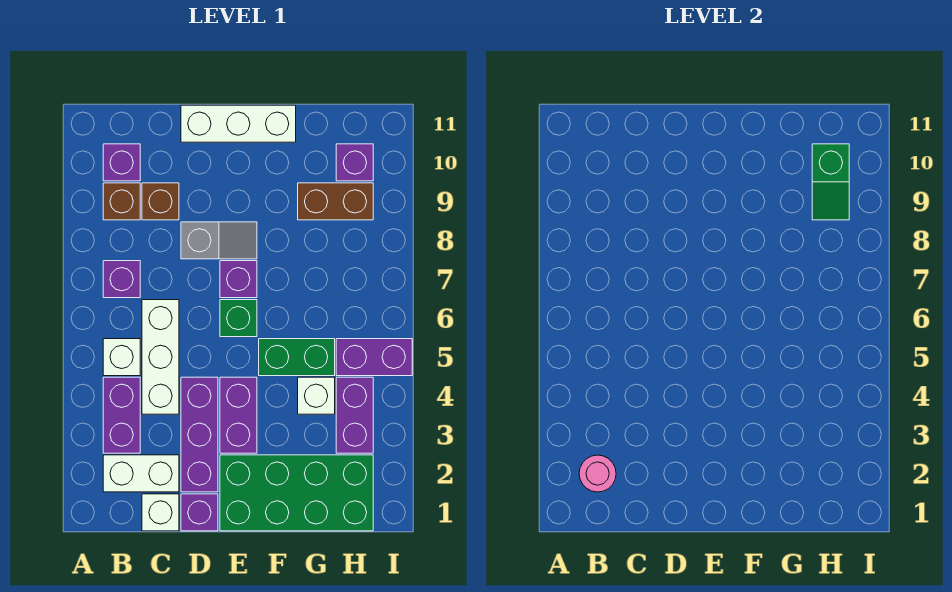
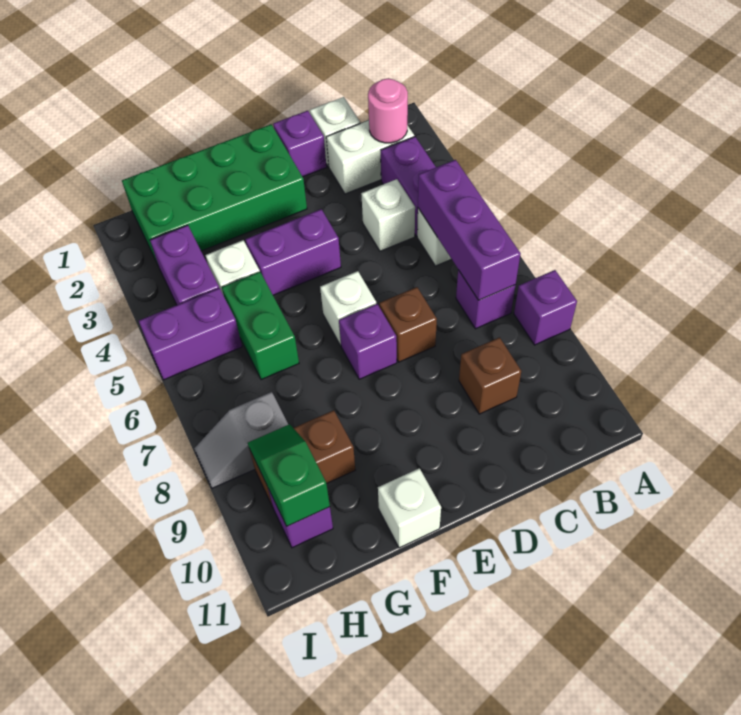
brown brick B9 level 1 -> brown brick D7 level 1
purple brick B10 level 1 -> purple brick A8 level 1
white brick C4:C6 level 1 -> white brick C4 level 1
purple brick D2:D4 level 1 -> purple brick B5:B7 level 2
grey slope D8:E8 level 1 top D -> grey slope H8:I8 level 1 top H
white brick D11:F11 level 1 -> white brick F11 level 1
purple brick E3:E4 level 1 -> purple brick E4:F4 level 1
green brick E6 level 1 -> white brick E6 level 1
green brick F5:G5 level 1 -> green brick G5:G6 level 1

